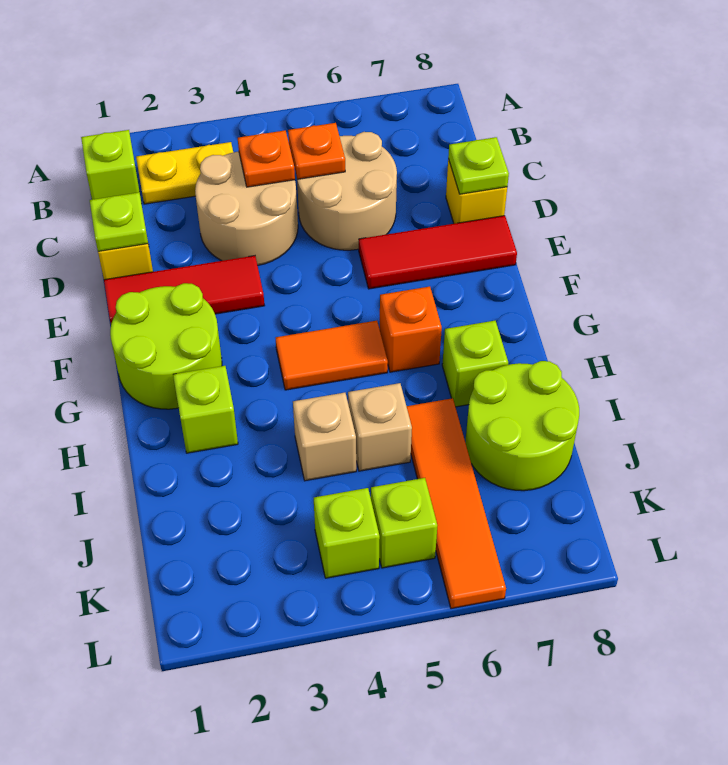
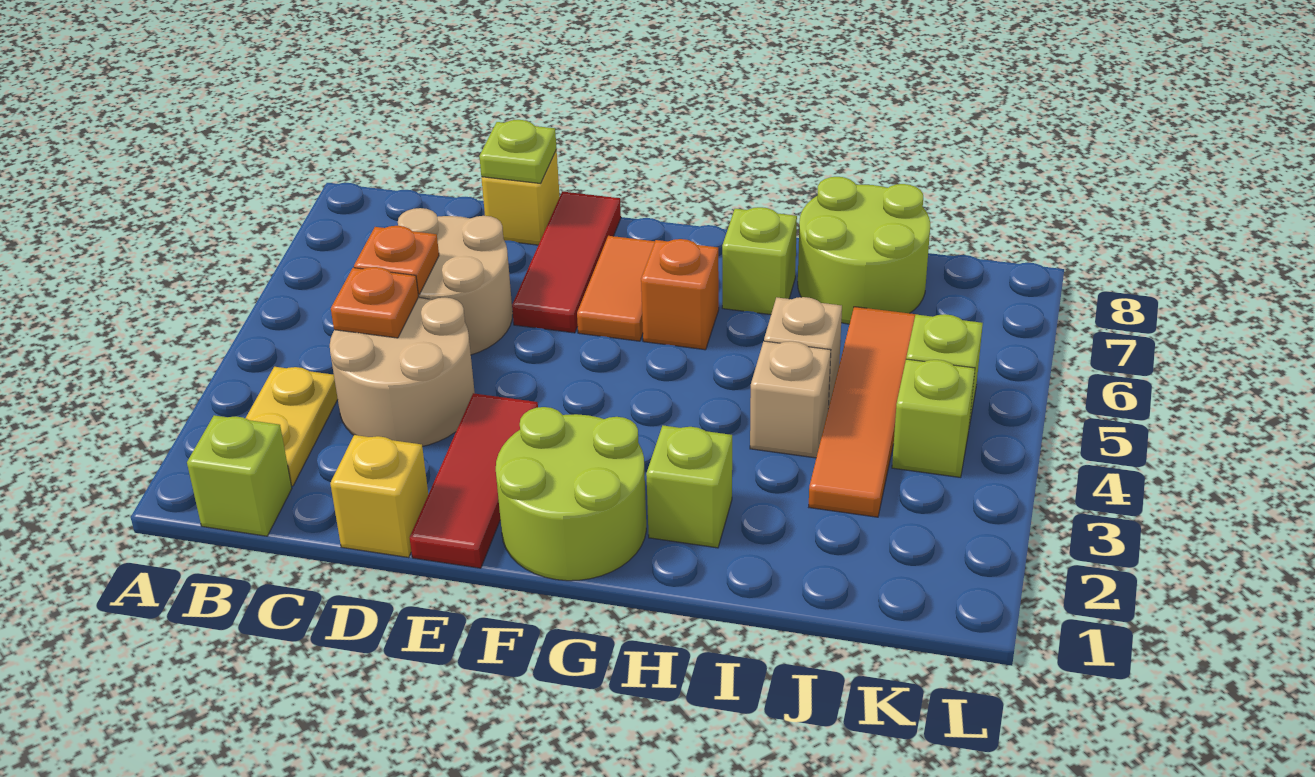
lime plate D1 level 2 -> none
orange tile G4:G5 level 1 -> orange tile F6:F7 level 1
orange tile I6:L6 level 1 -> orange tile J3:J6 level 1

